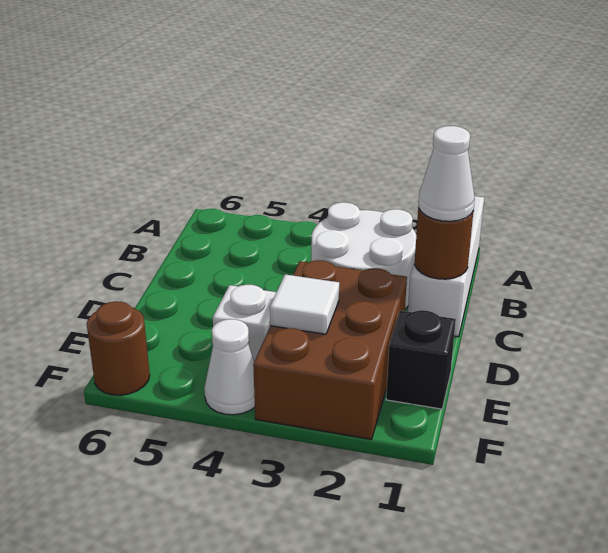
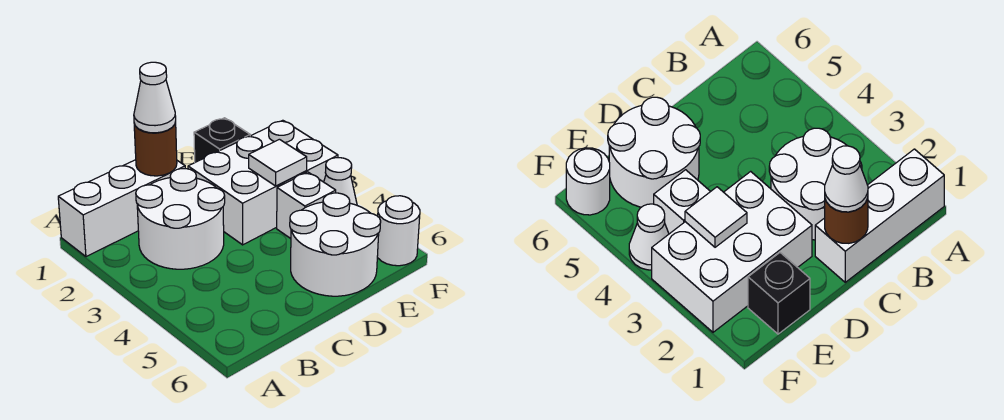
brown brick D2:F3 level 1 -> white brick D2:F3 level 1
none -> white round brick D5:E6 level 1
brown round brick F6 level 1 -> white round brick F6 level 1

